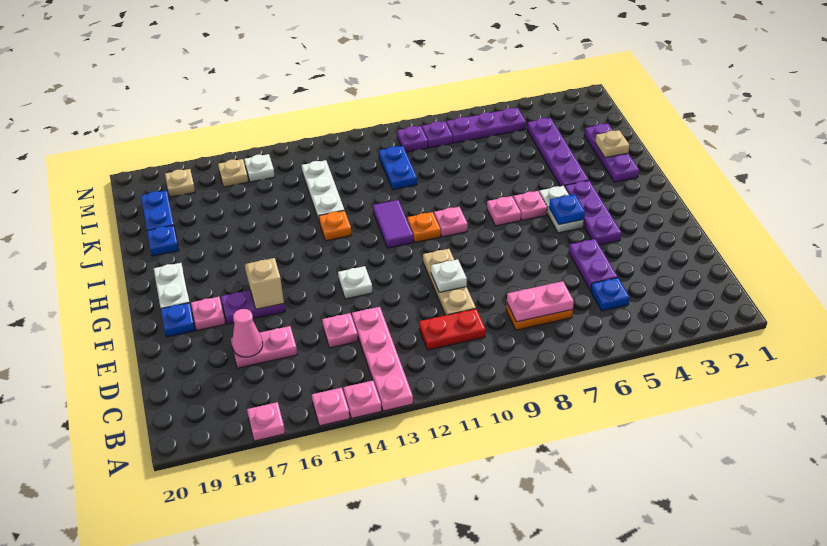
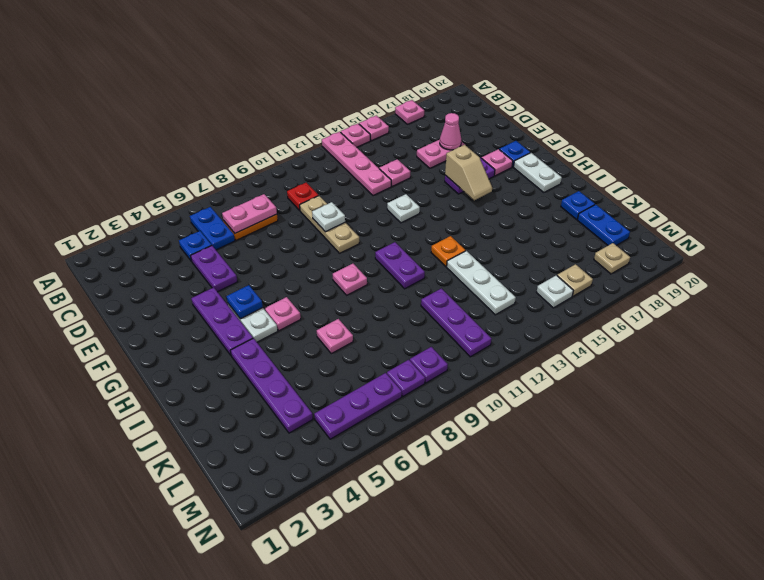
red plate C10:C11 level 1 -> red plate C10 level 1
pink plate H7 level 1 -> pink plate J7 level 1
orange plate H10 level 1 -> none
purple tile H11:I11 level 1 -> purple plate H11:I11 level 1
purple plate I2:K2 level 1 -> purple plate K11:M11 level 1
tan plate J2 level 2 -> none
blue plate K10:L10 level 1 -> blue plate B6:C6 level 1

